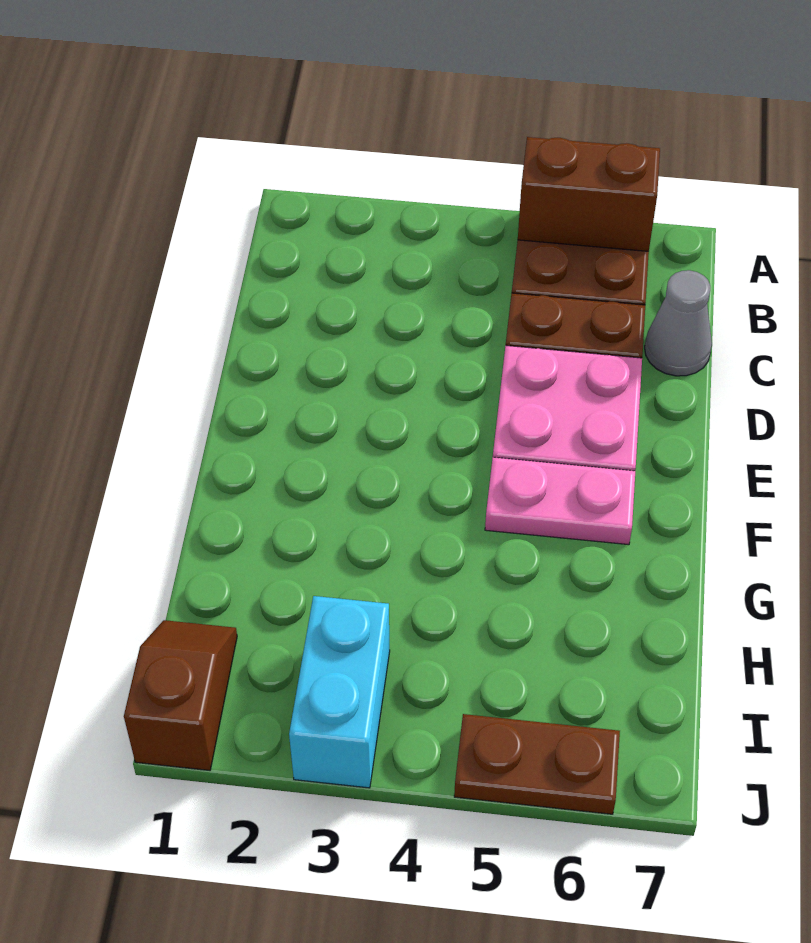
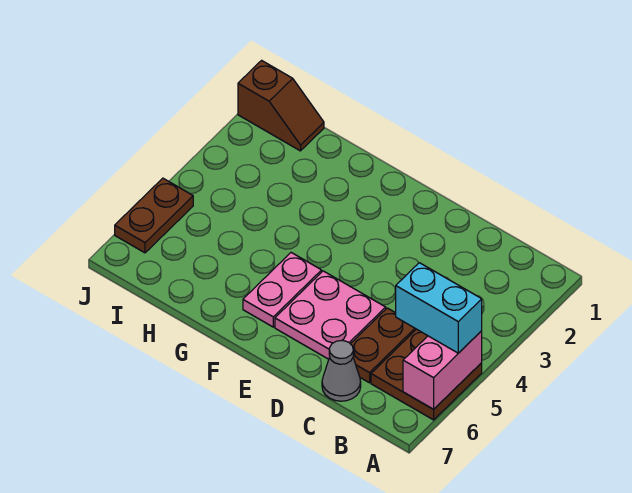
brown brick A5:A6 level 2 -> pink brick A5:A6 level 2
cyan brick I3:J3 level 1 -> cyan brick A5:B5 level 3

